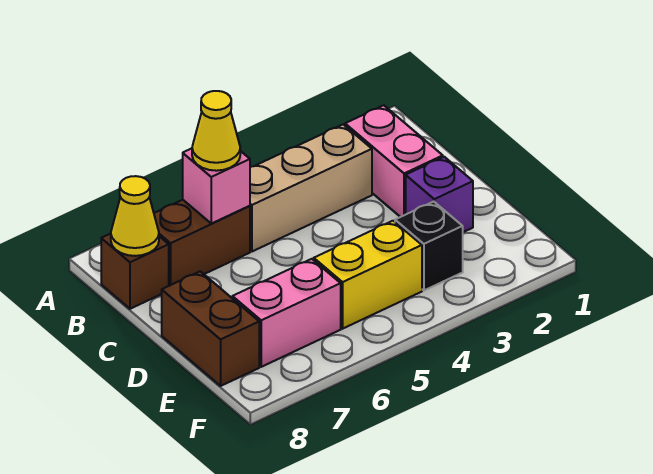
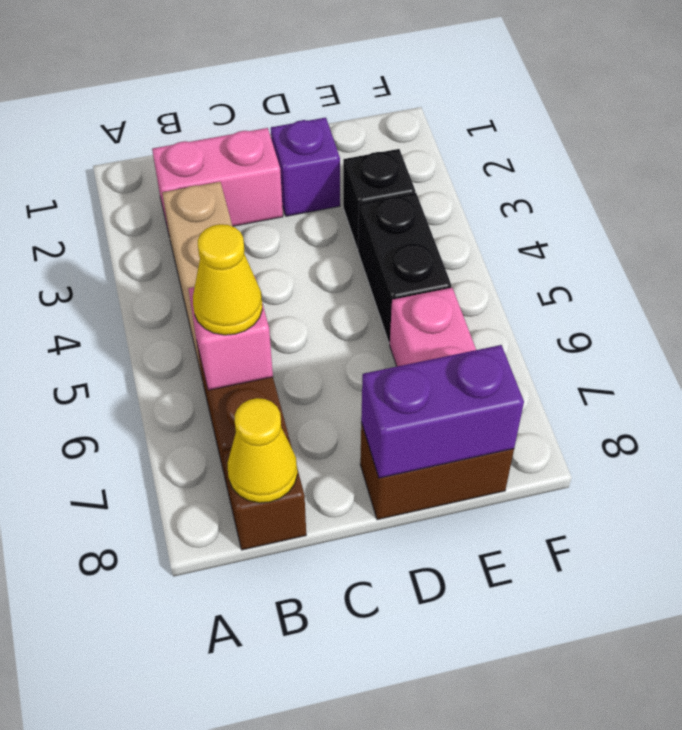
none -> purple brick D8:E8 level 2
yellow brick E4:E5 level 1 -> black brick E4:E5 level 1

